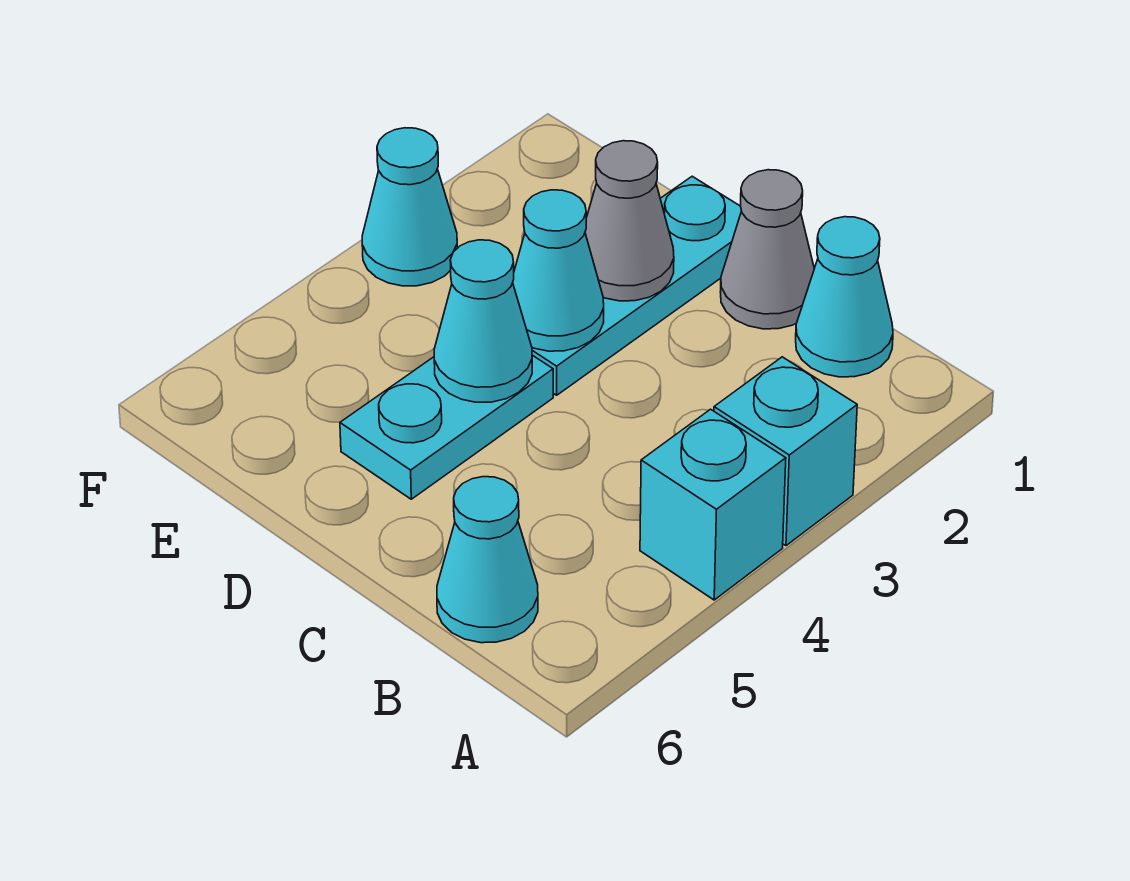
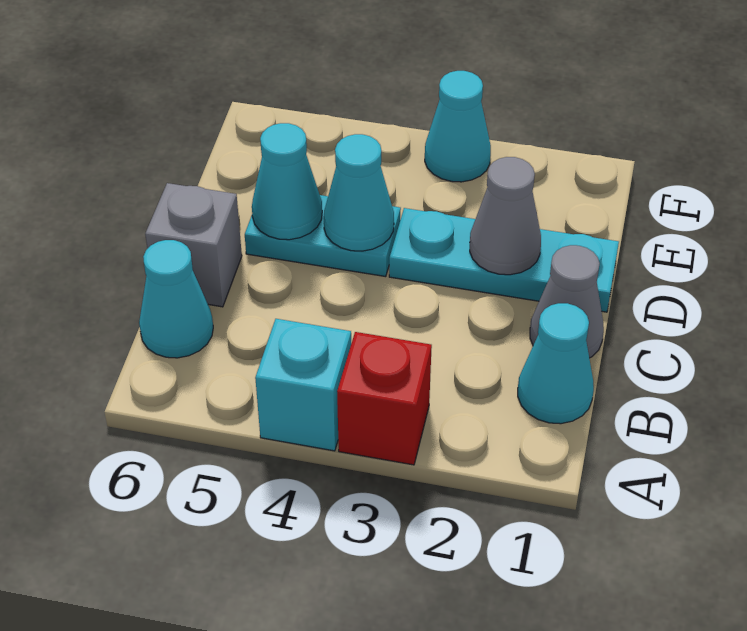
cyan brick A3 level 1 -> red brick A3 level 1
none -> grey brick C6 level 1
cyan cone D3 level 2 -> cyan cone D5 level 2

